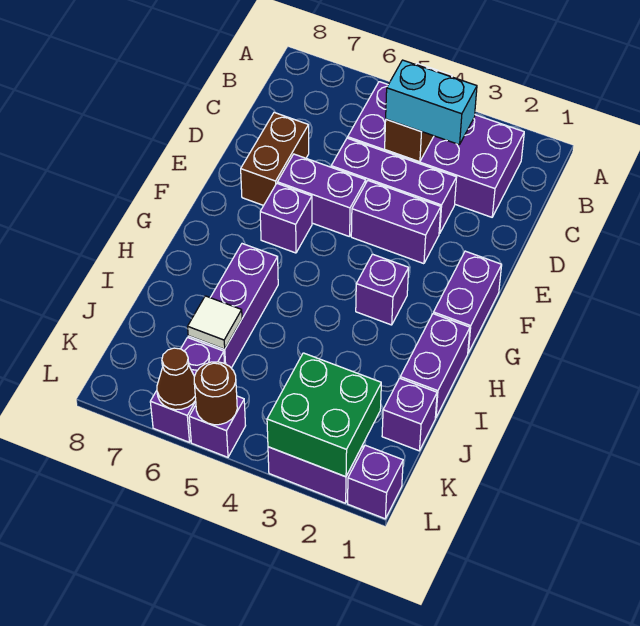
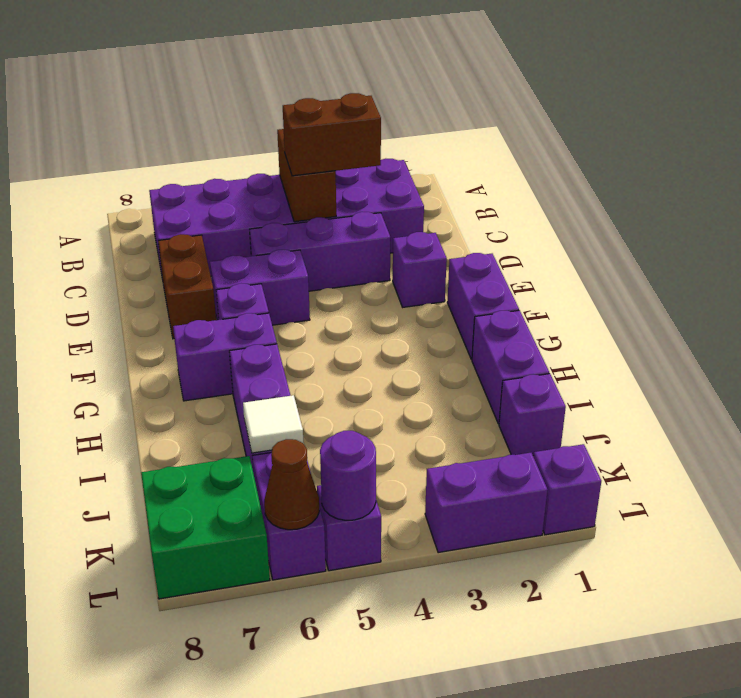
purple brick B2:C5 level 1 -> purple brick B2:C7 level 1
cyan brick C3:C4 level 3 -> brown brick C3:C4 level 3
purple brick E3:E4 level 1 -> purple brick G6:G7 level 1
purple brick G3 level 1 -> purple brick E2 level 1
green brick K2:L3 level 2 -> green brick K7:L8 level 1
brown round brick L5 level 2 -> purple round brick L5 level 2

